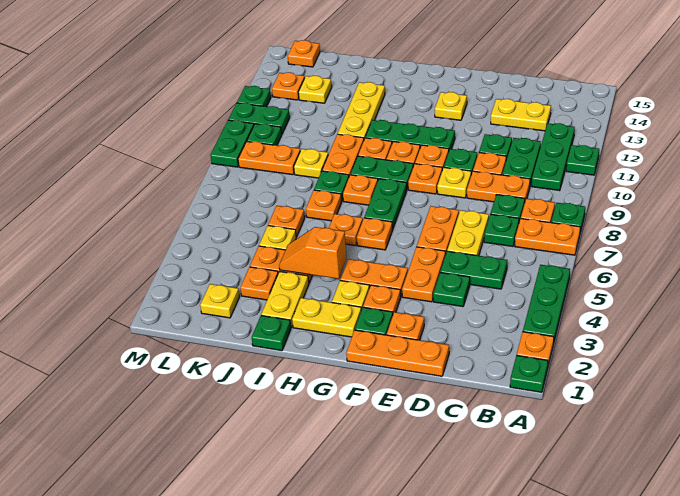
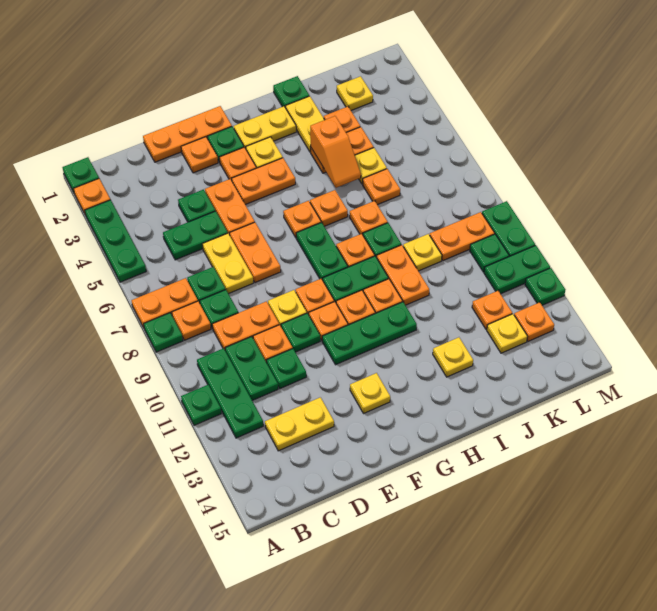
orange slope H4:I4 level 2 top H -> orange slope I4:I5 level 2 top 4
yellow plate I11:I13 level 1 -> yellow plate I13 level 1
orange plate L15 level 1 -> orange plate K12 level 1

